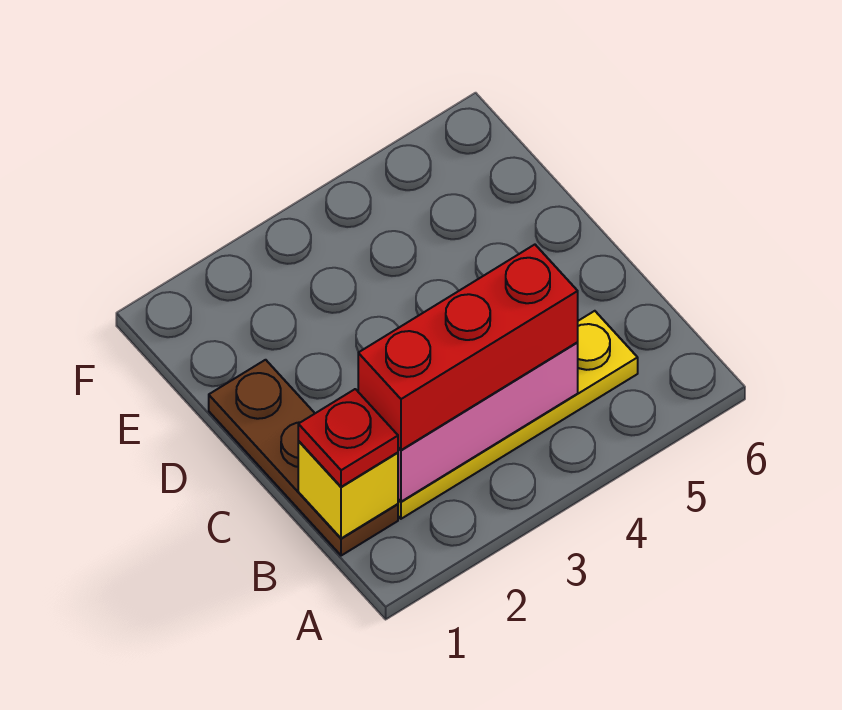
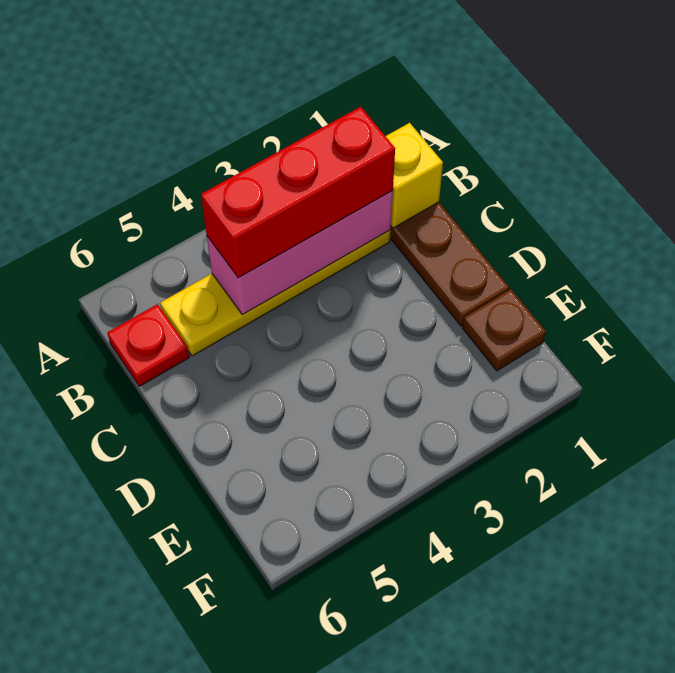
red plate B1 level 3 -> red plate B6 level 1
none -> brown plate E1 level 1

